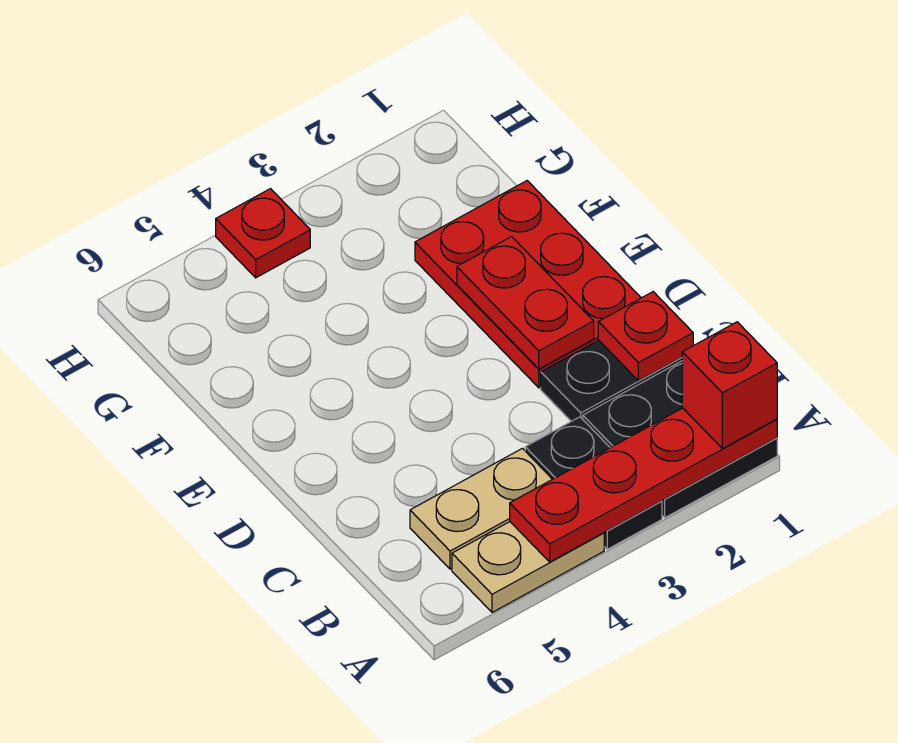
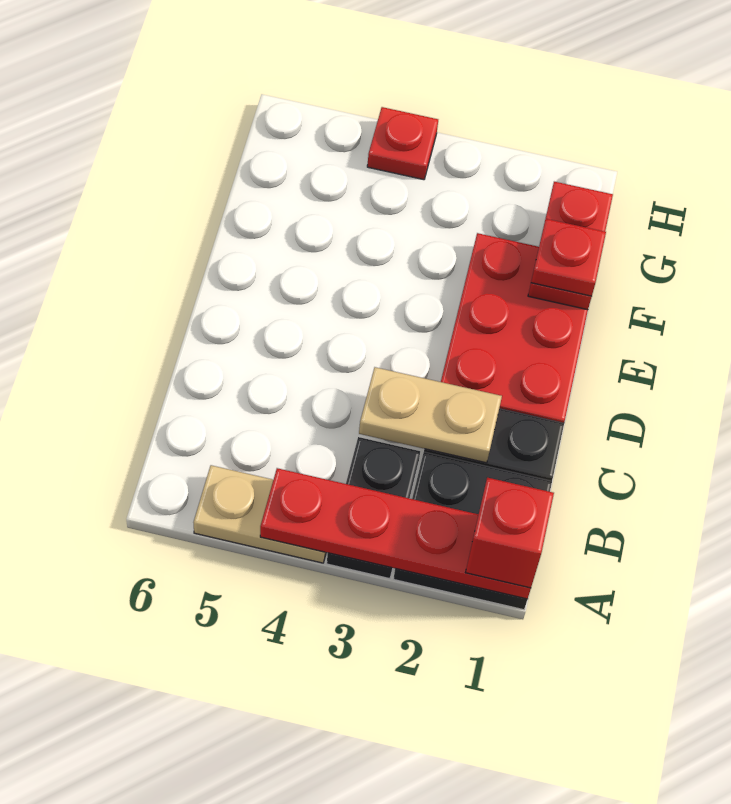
tan plate B4:B5 level 1 -> tan plate C2:C3 level 2
red plate C1 level 2 -> red plate F1 level 3
red plate D2:E2 level 2 -> red plate F1:G1 level 2

